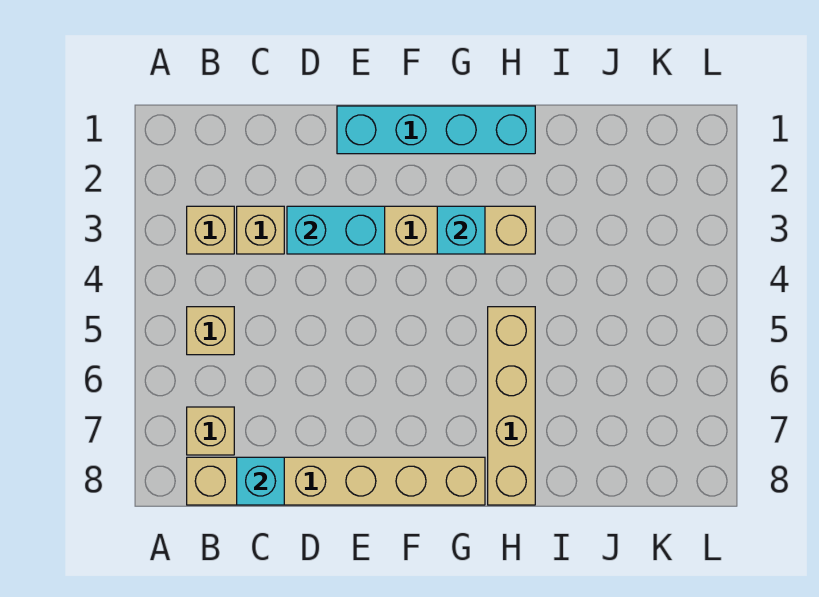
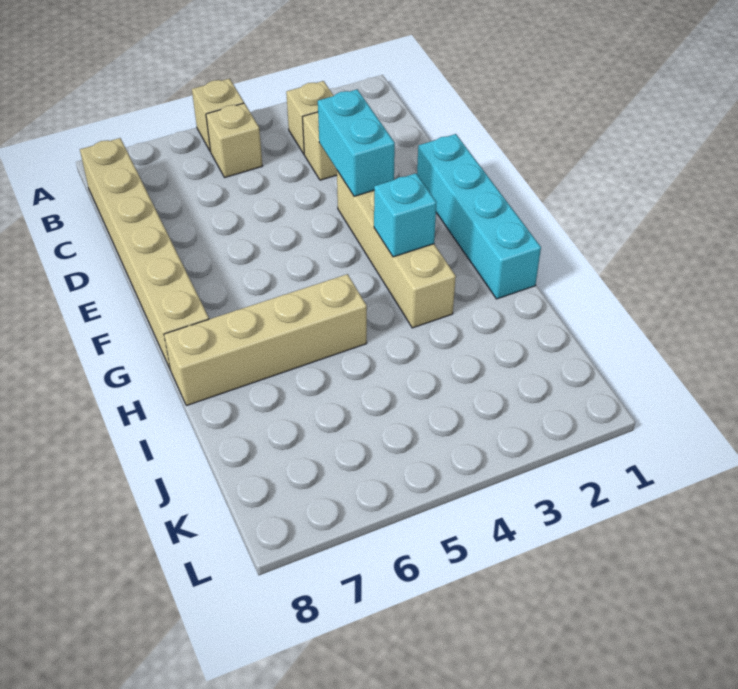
tan brick B7 level 1 -> tan brick A5 level 1
cyan brick C8 level 2 -> none

